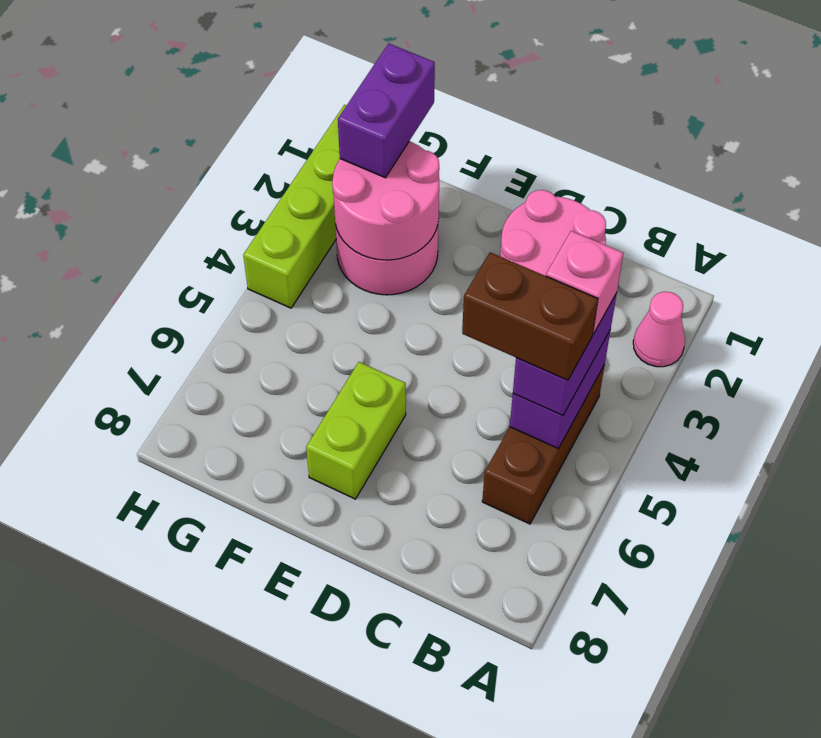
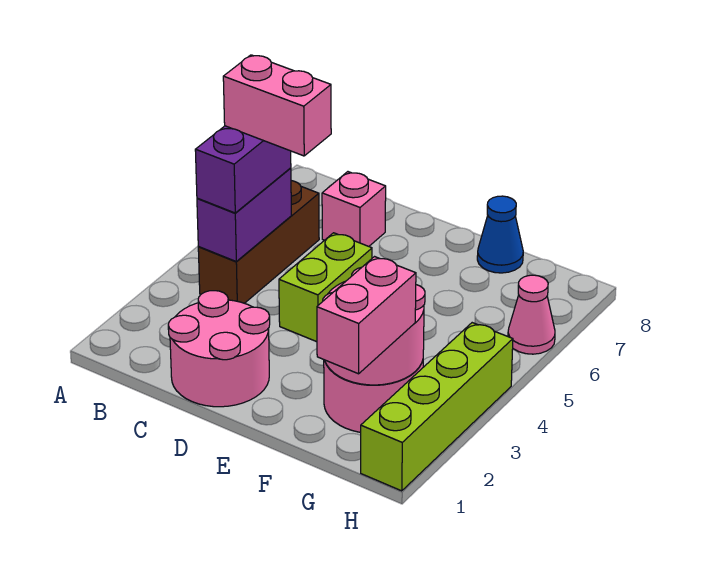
pink cone A2 level 1 -> pink cone H6 level 1
pink brick B4 level 4 -> pink brick C7 level 1
brown brick B5:C5 level 4 -> pink brick B5:C5 level 4
lime brick E6:E7 level 1 -> lime brick D4:D5 level 1
none -> blue cone F8 level 1
purple brick G1:G2 level 3 -> pink brick G1:G2 level 3

